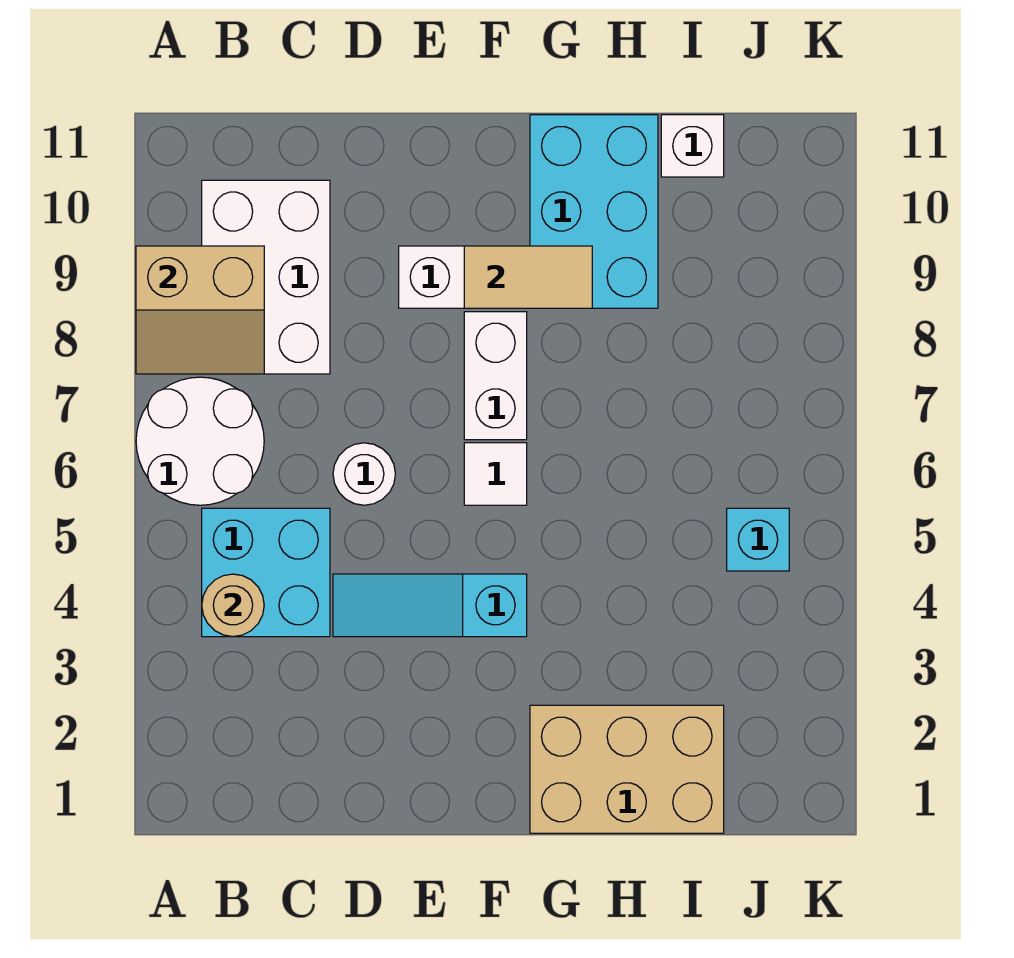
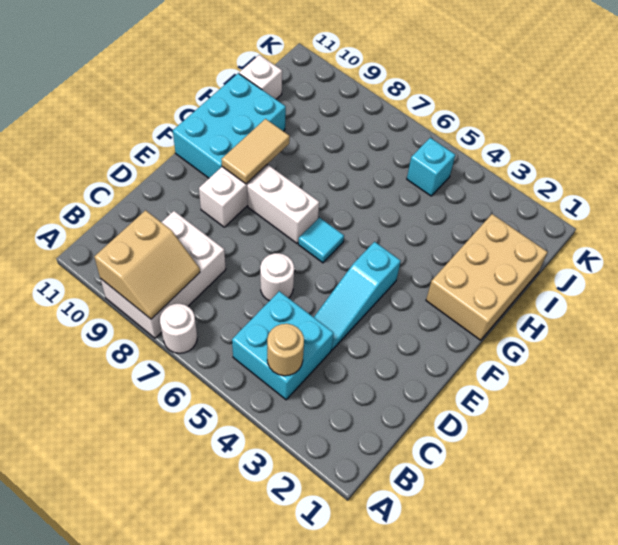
white round brick A6:B7 level 1 -> white round brick A7 level 1
white brick B8:C10 level 1 -> white brick A8:C9 level 1
white tile F6 level 1 -> cyan tile F6 level 1
cyan brick G9:H11 level 1 -> cyan brick F10:H11 level 1

